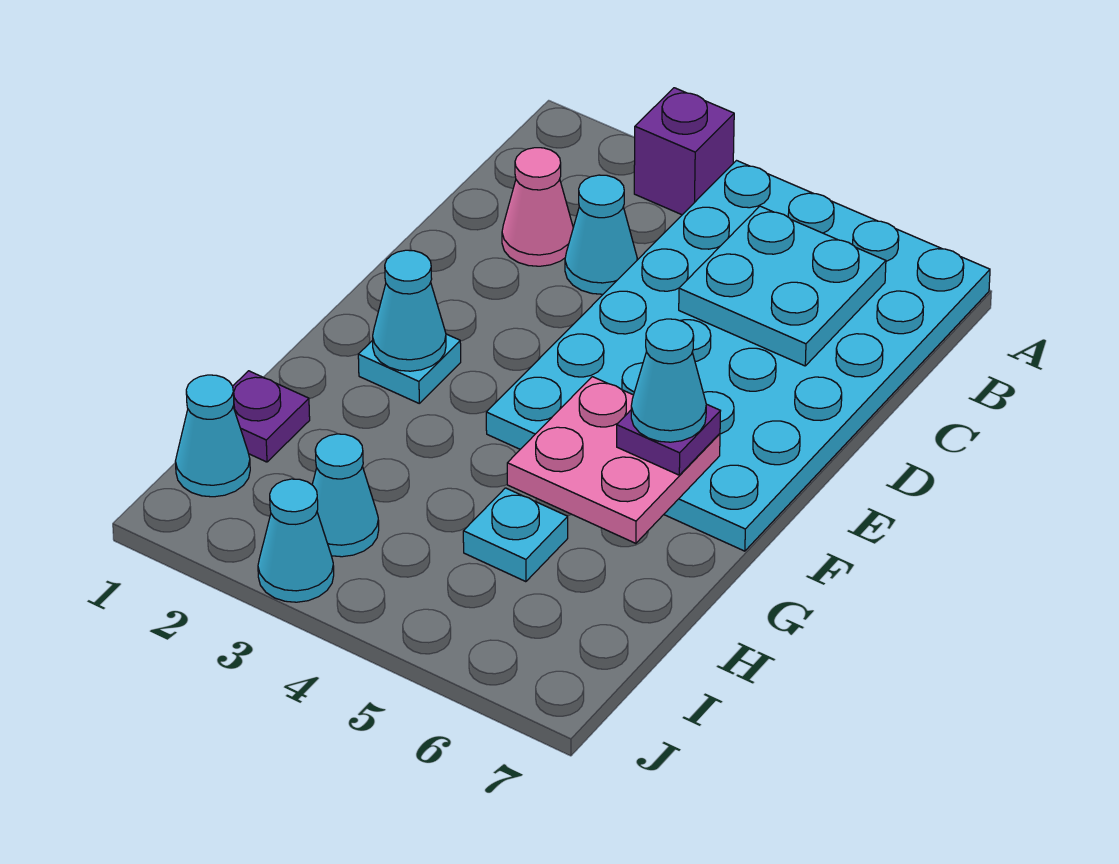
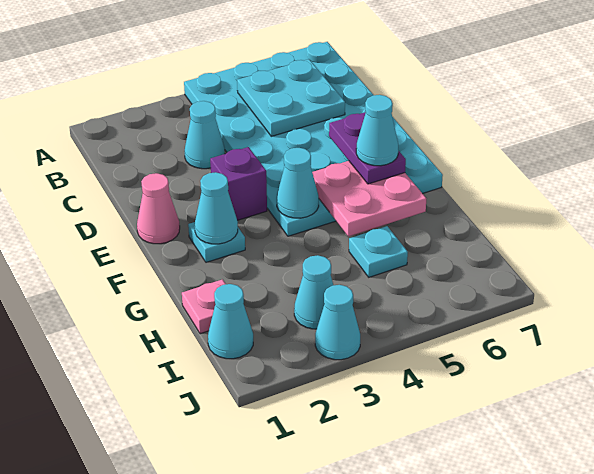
purple brick A3 level 1 -> purple brick E3 level 1
pink cone C2 level 1 -> pink cone E1 level 1
none -> cyan cone F4 level 2
purple plate F6 level 3 -> purple plate E6:F6 level 3
purple plate H1 level 1 -> pink plate H1 level 1

